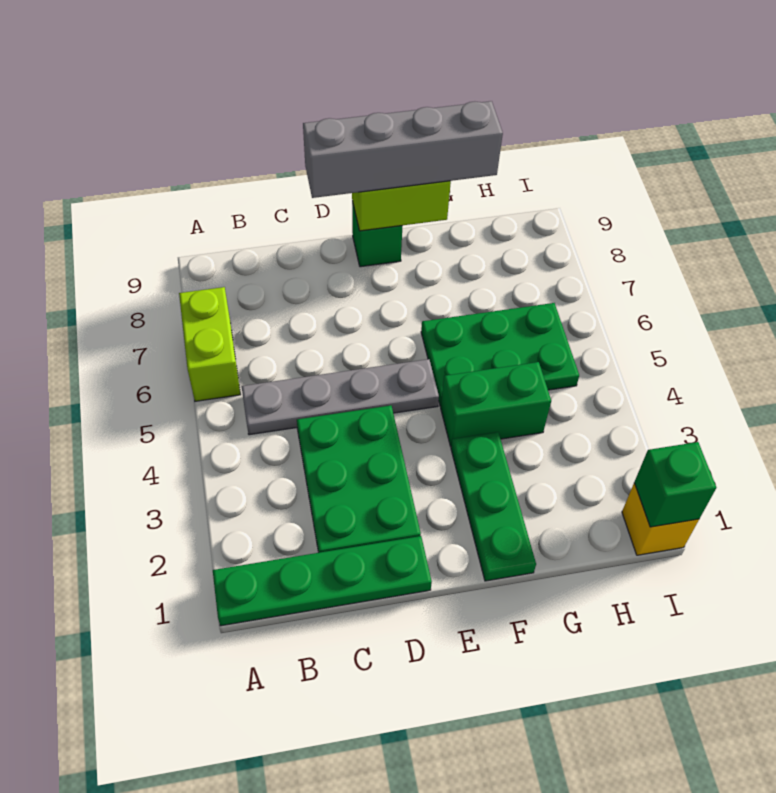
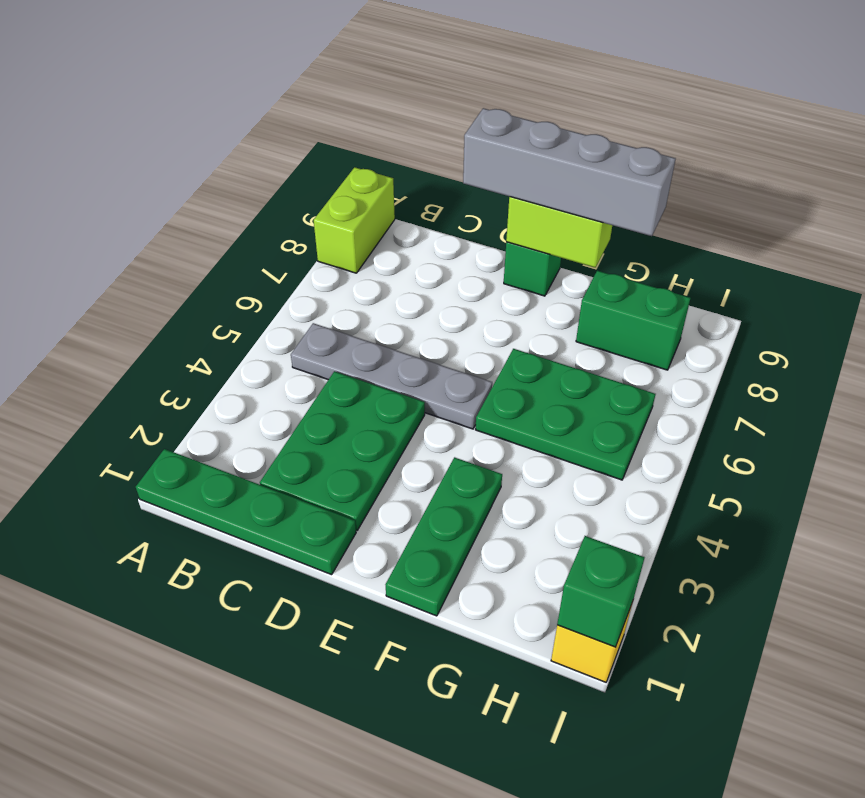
lime brick A6:A7 level 1 -> lime brick A8:A9 level 1
green brick F4:G4 level 1 -> green brick G8:H8 level 1

